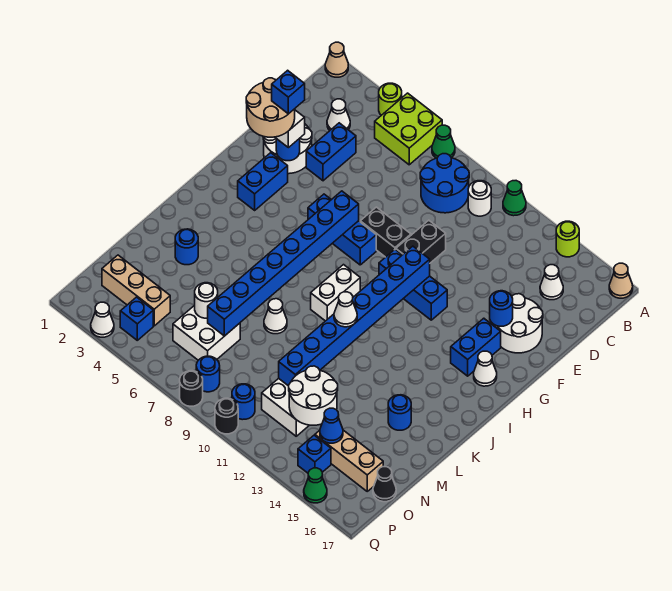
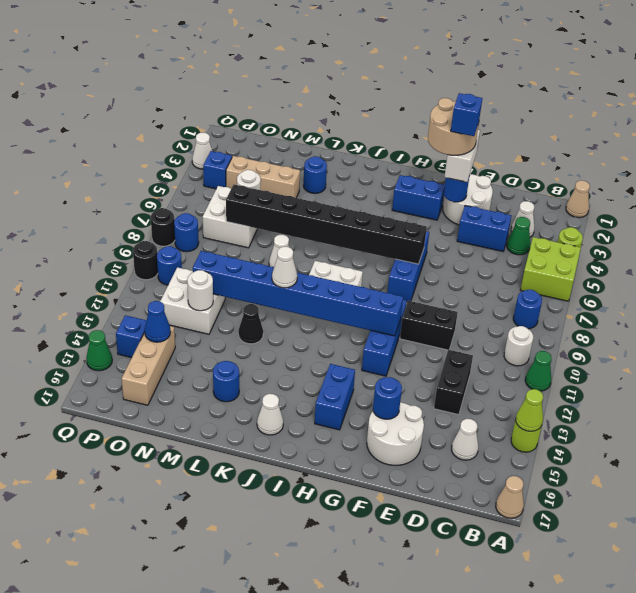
green cone A7 level 1 -> green cone C4 level 1
none -> lime cone A14 level 2
blue round brick B8:C9 level 1 -> blue round brick B8 level 1
black brick F8:F9 level 1 -> black brick D12:D13 level 1
blue brick G7:N7 level 2 -> black brick G7:N7 level 2
blue brick G15:H15 level 1 -> blue brick H14:H15 level 1
white cone H16 level 1 -> white cone J16 level 1
white round brick N12:O13 level 2 -> white round brick N12 level 2
tan brick O2:O4 level 1 -> tan brick M4:O4 level 1
black cone O17 level 1 -> black cone L12 level 1

